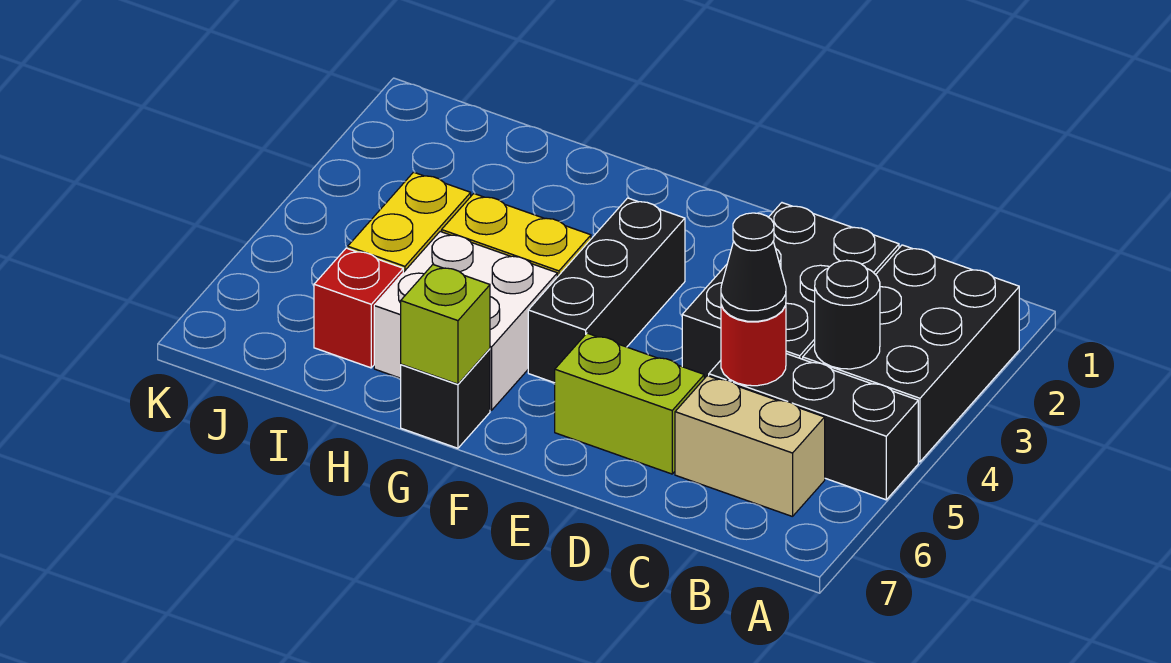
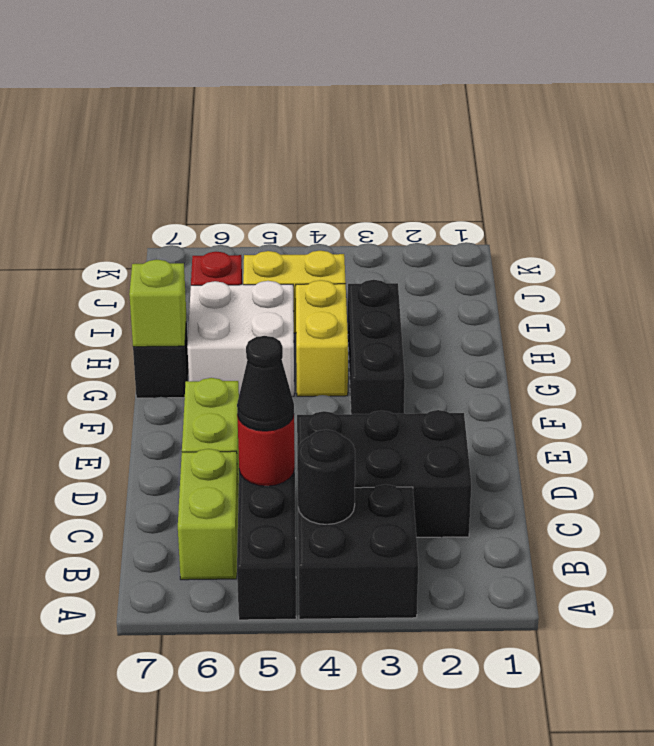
black brick A2:B4 level 1 -> black brick A3:B4 level 1
tan brick B6:C6 level 1 -> lime brick B6:C6 level 1
black brick F3:F5 level 1 -> black brick F3:H3 level 1

